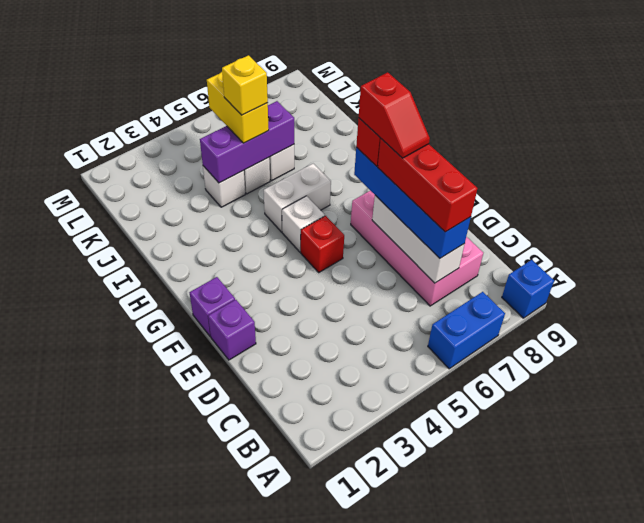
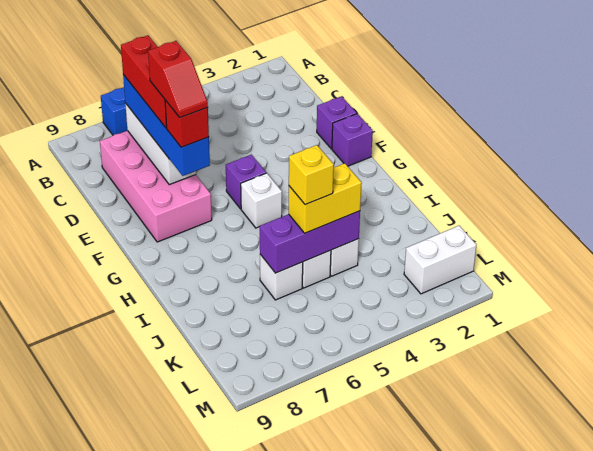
blue brick A9 level 1 -> none
red slope E7:F7 level 5 top F -> red slope E7:F7 level 5 top E
red brick F5 level 1 -> purple brick F5 level 1
white brick H5:H6 level 1 -> white brick L1:L2 level 1
yellow brick J5:K5 level 3 -> yellow brick J4:J5 level 3

